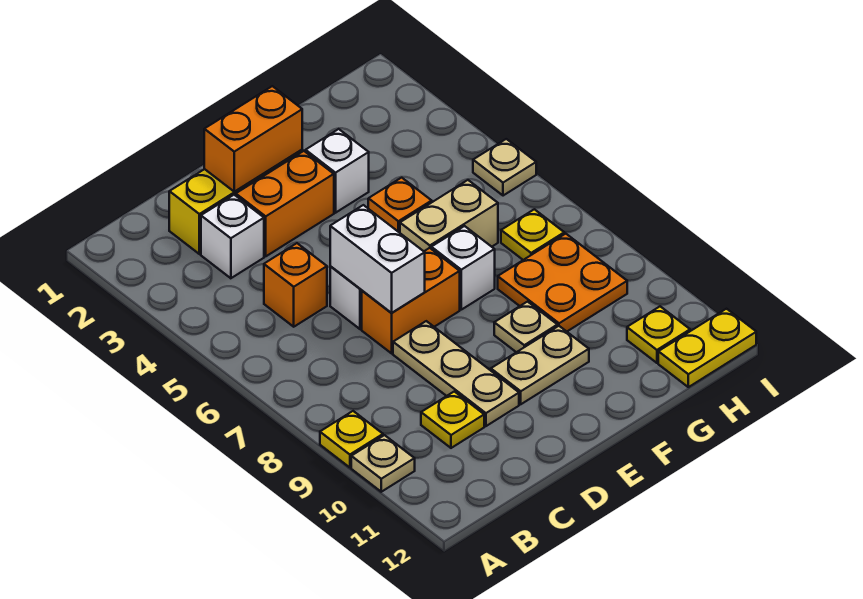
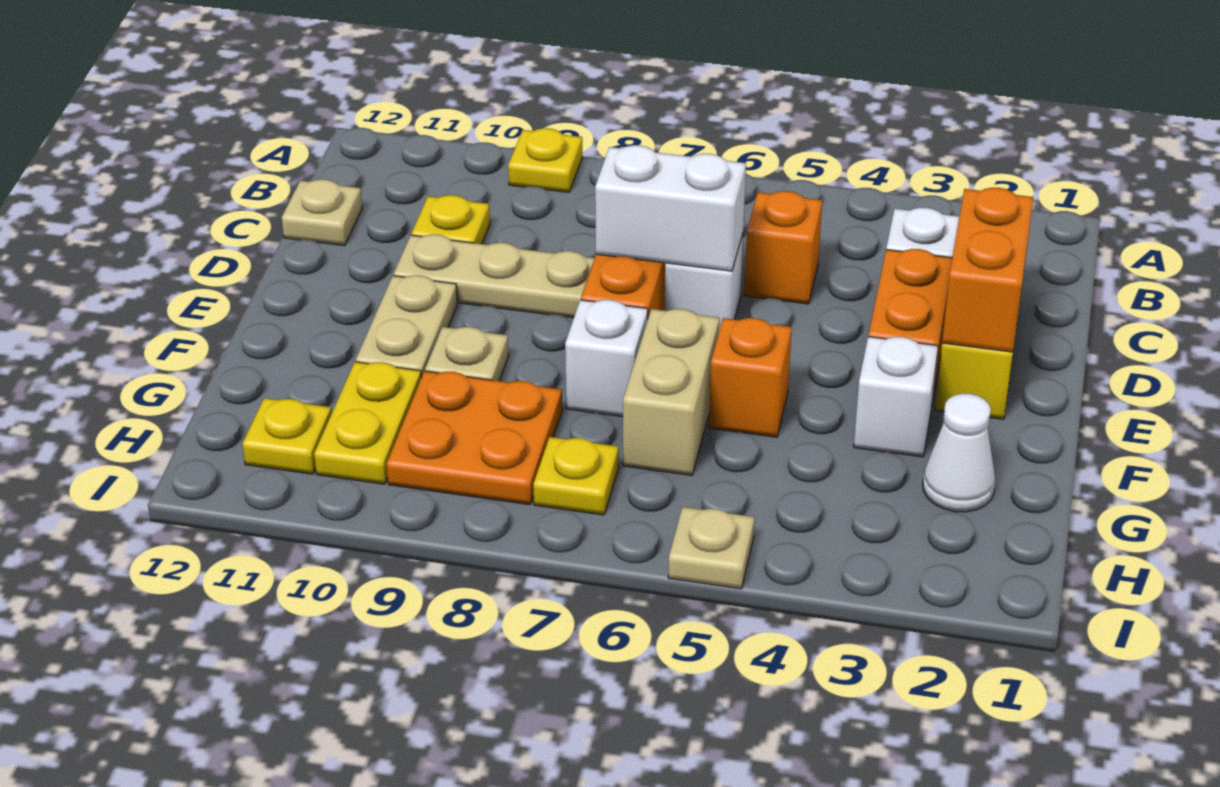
tan plate A10 level 1 -> tan plate C12 level 1
none -> white cone G2 level 1
yellow plate H12:I12 level 1 -> yellow plate G10:H10 level 1

